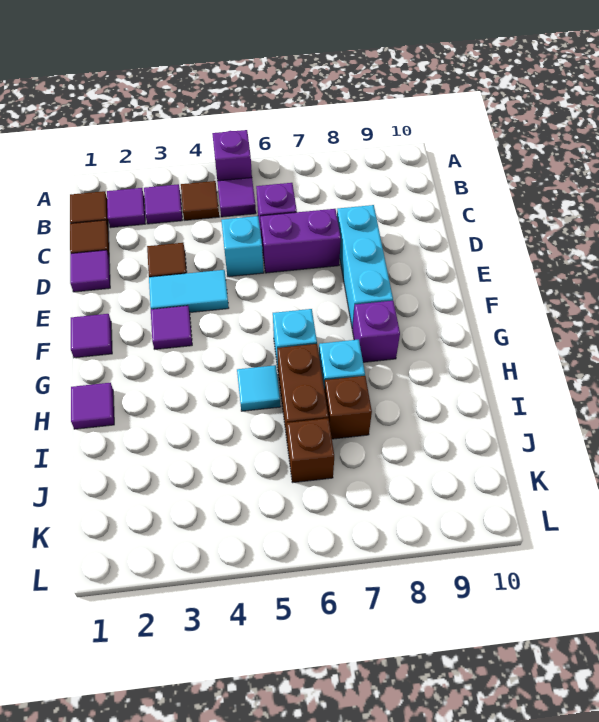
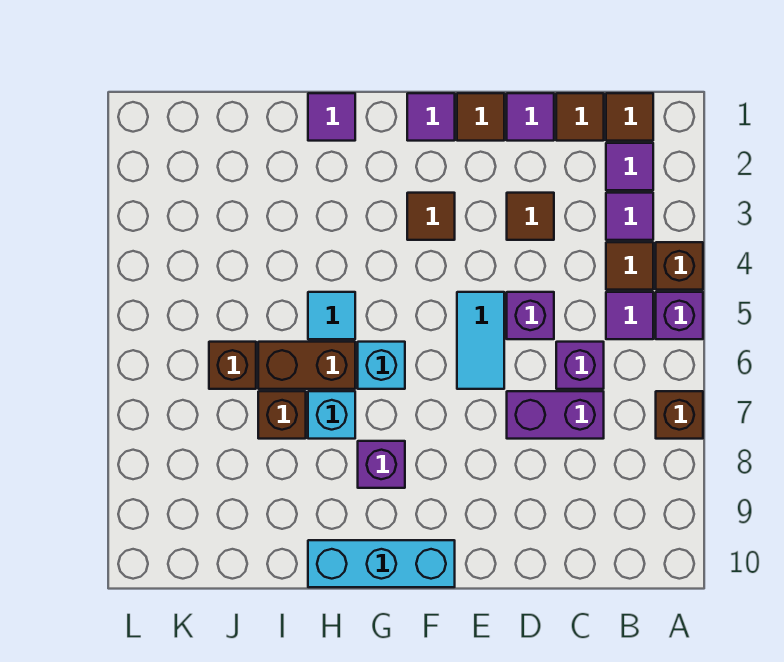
none -> brown brick A4 level 1
none -> brown brick A7 level 1
cyan brick D5 level 1 -> purple brick D5 level 1
purple brick D6:D7 level 1 -> purple brick C7:D7 level 1
cyan brick D8:F8 level 1 -> cyan brick F10:H10 level 1
none -> brown tile E1 level 1
cyan tile E3:E4 level 1 -> cyan tile E5:E6 level 1
purple tile F3 level 1 -> brown tile F3 level 1

